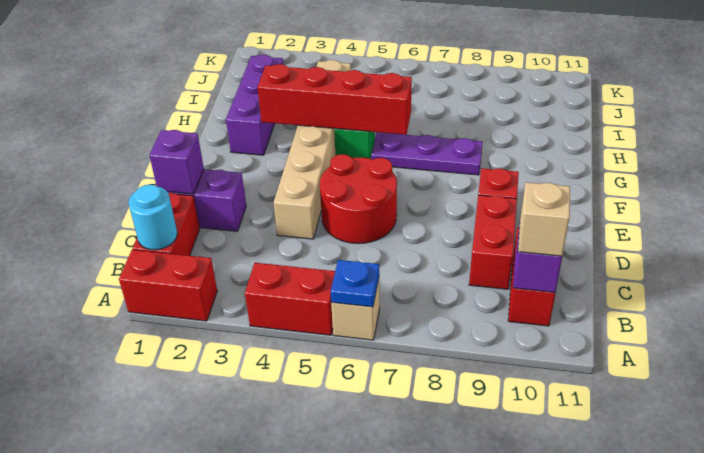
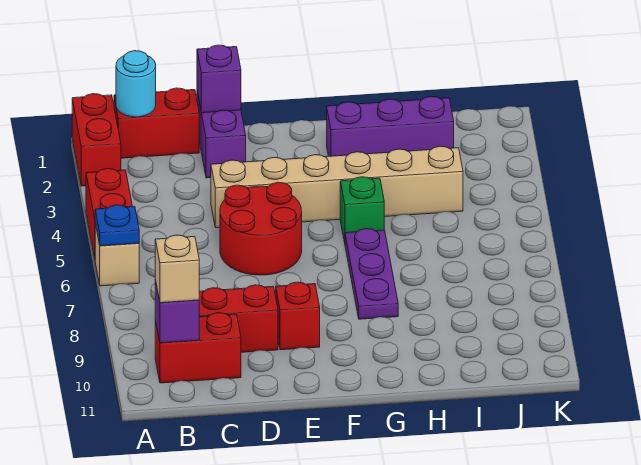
red brick G3:G6 level 2 -> none

